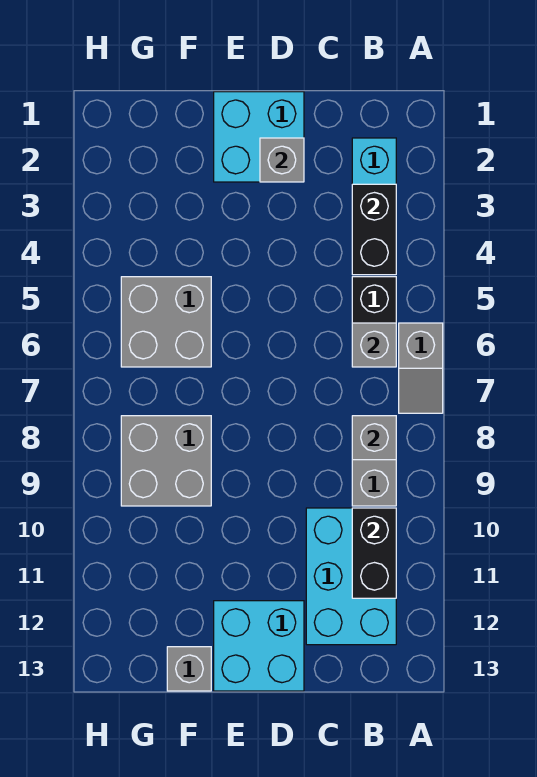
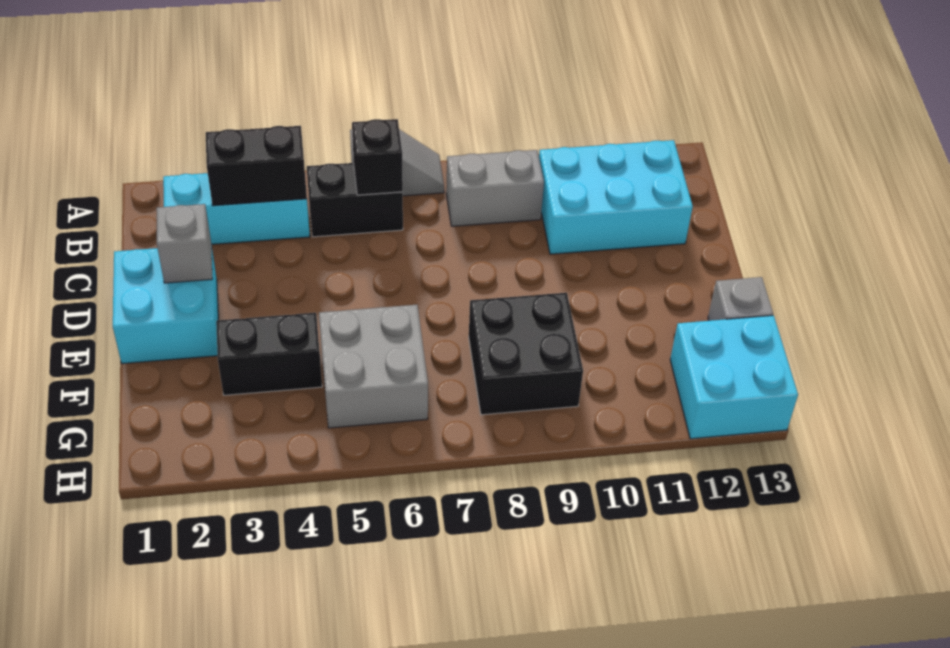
grey brick B6 level 2 -> black brick B6 level 2
grey brick B8 level 2 -> none
black brick B10:B11 level 2 -> black brick F3:F4 level 1
cyan brick D12:E13 level 1 -> cyan brick G12:H13 level 1
grey brick F8:G9 level 1 -> black brick F8:G9 level 1

